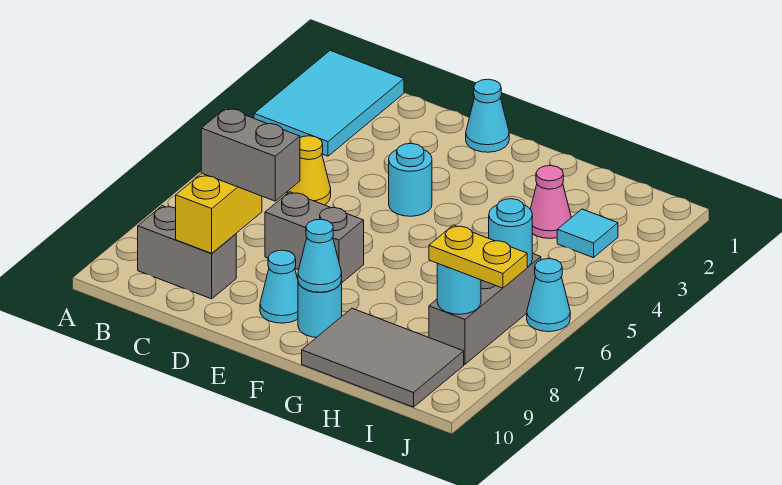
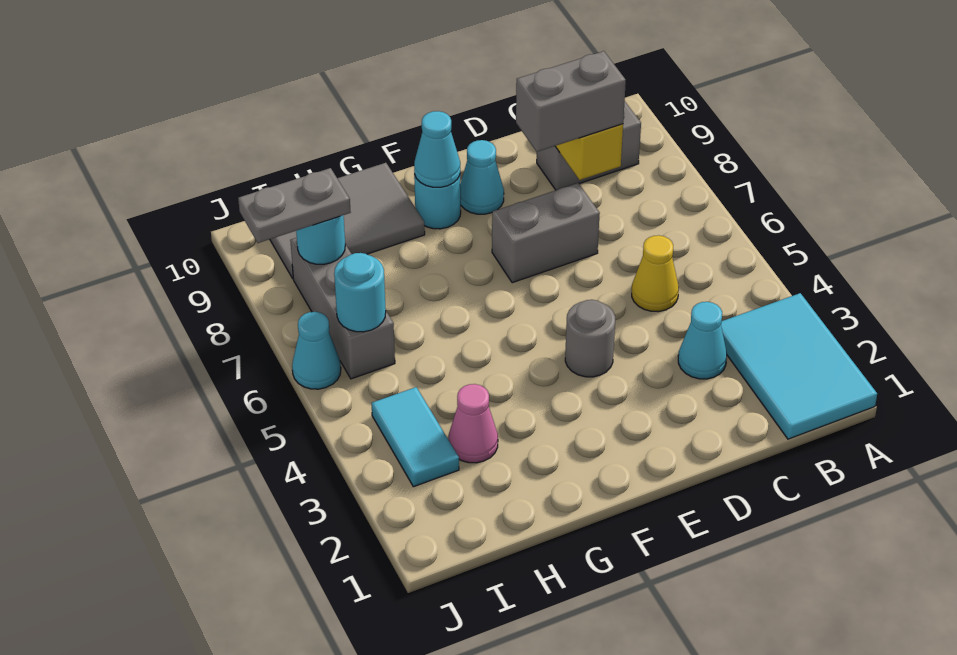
cyan cone E1 level 1 -> cyan cone C3 level 1
cyan round brick E4 level 1 -> grey round brick E4 level 1
cyan tile I3 level 1 -> cyan tile I3:I4 level 1
yellow plate I8:J8 level 3 -> grey plate I8:J8 level 3

